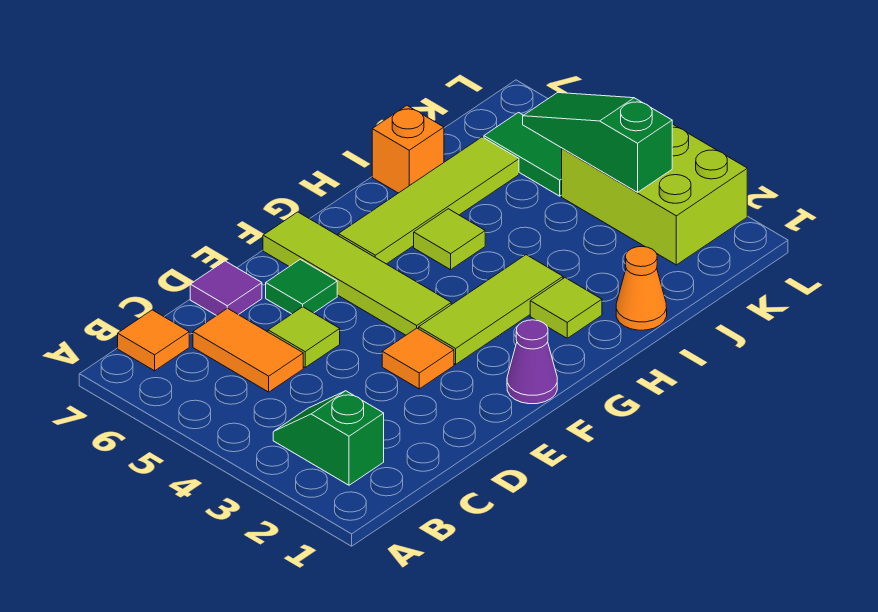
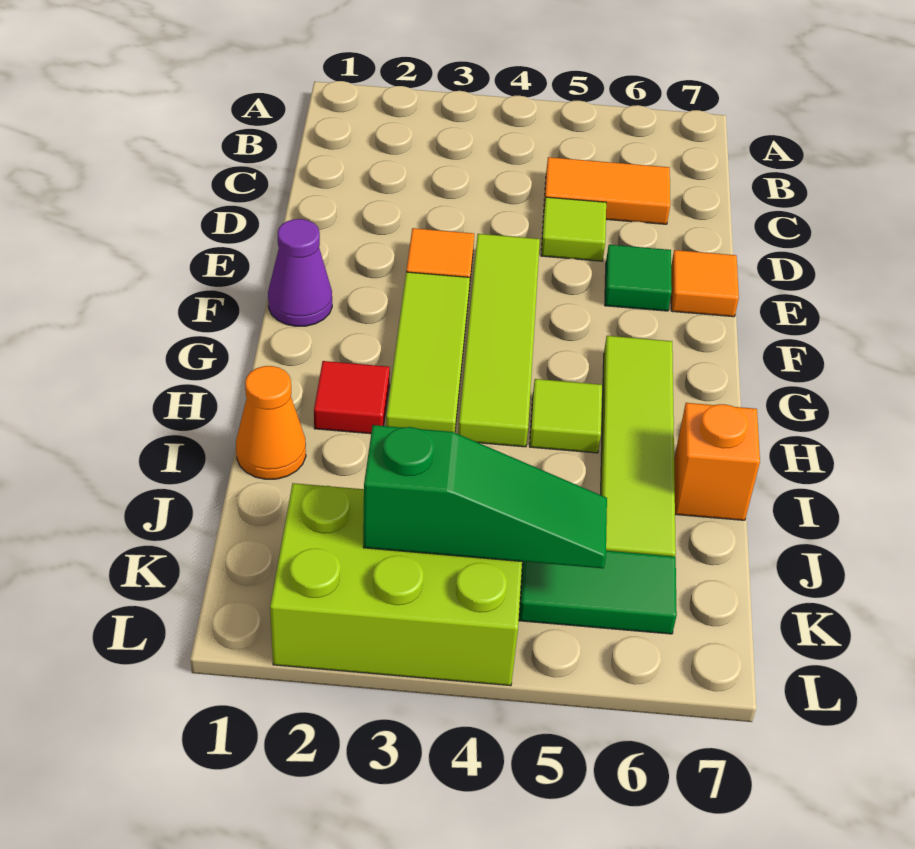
green slope B2:B3 level 1 top 2 -> none
orange tile B7 level 1 -> orange tile E7 level 1
purple tile D7 level 1 -> none
lime tile F4:F7 level 1 -> lime tile E4:H4 level 1
lime tile H2 level 1 -> red tile H2 level 1

